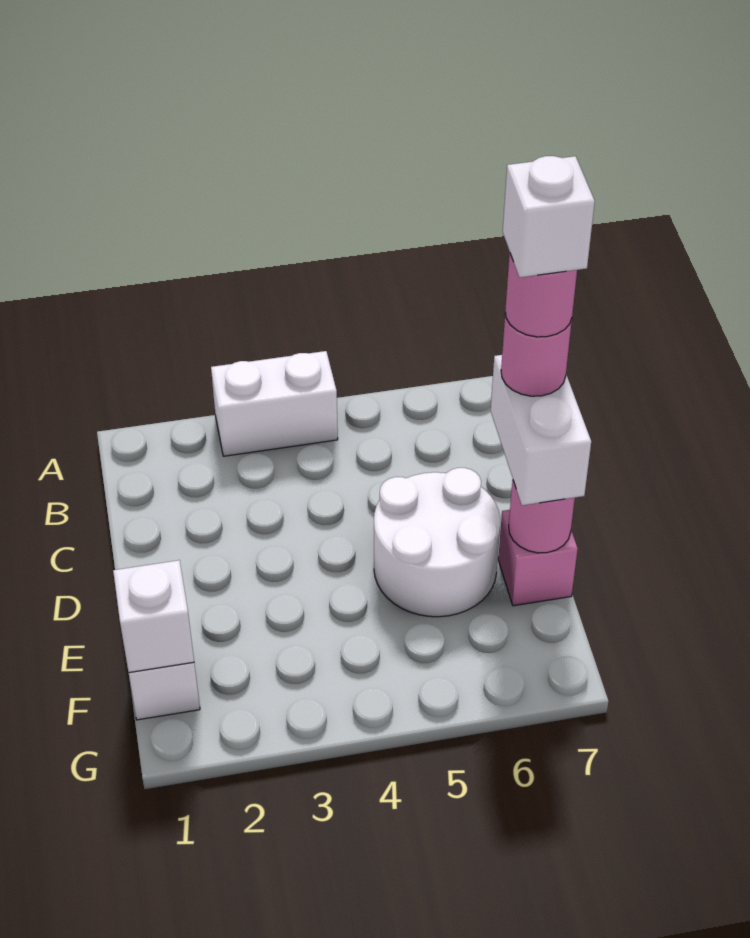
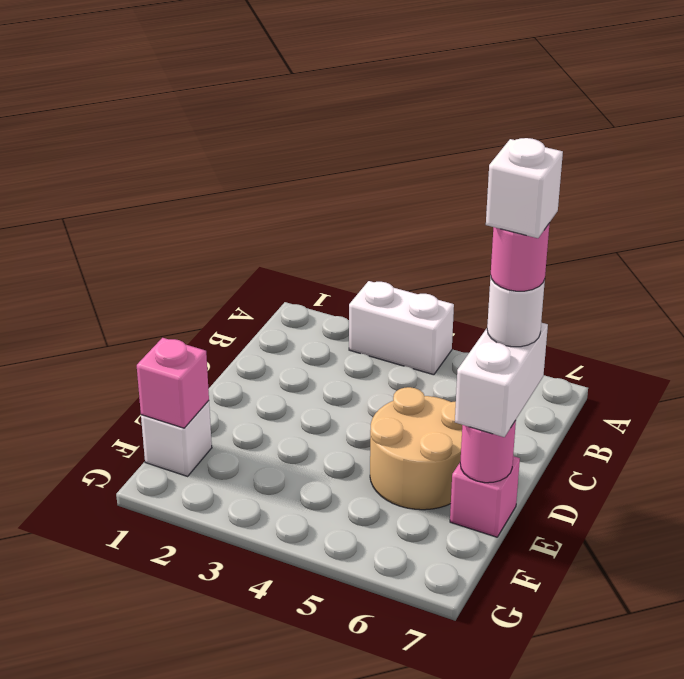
white round brick D5:E6 level 1 -> tan round brick D5:E6 level 1
pink round brick D7 level 4 -> white round brick D7 level 4
white brick F1 level 2 -> pink brick F1 level 2

